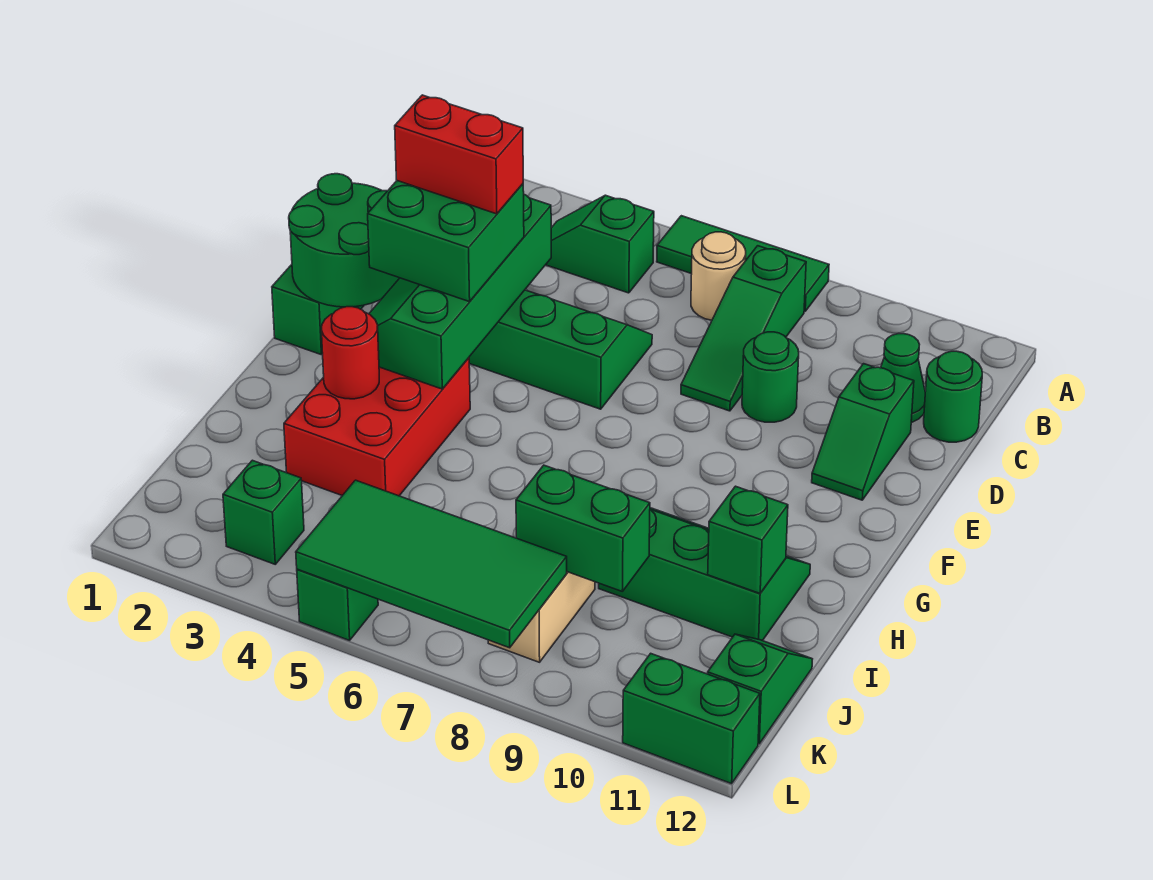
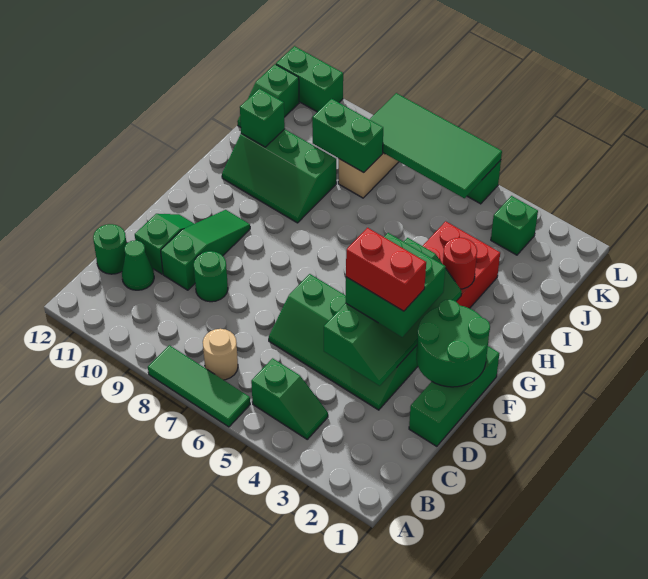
green slope B8:D8 level 1 top B -> green slope D10:F10 level 1 top D

